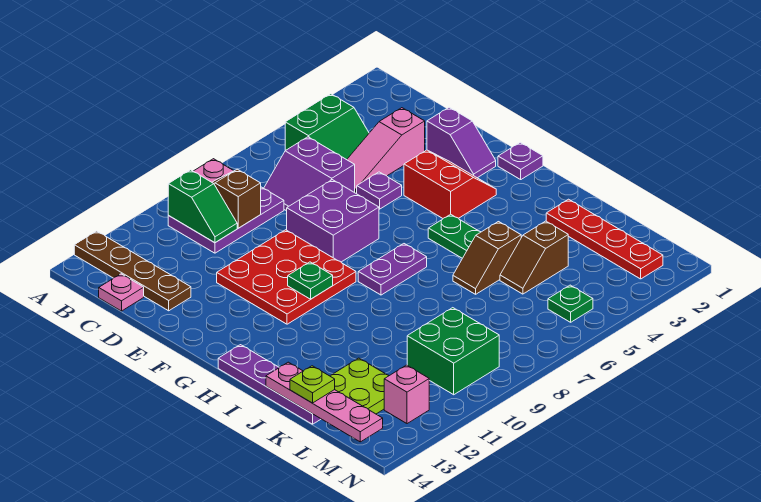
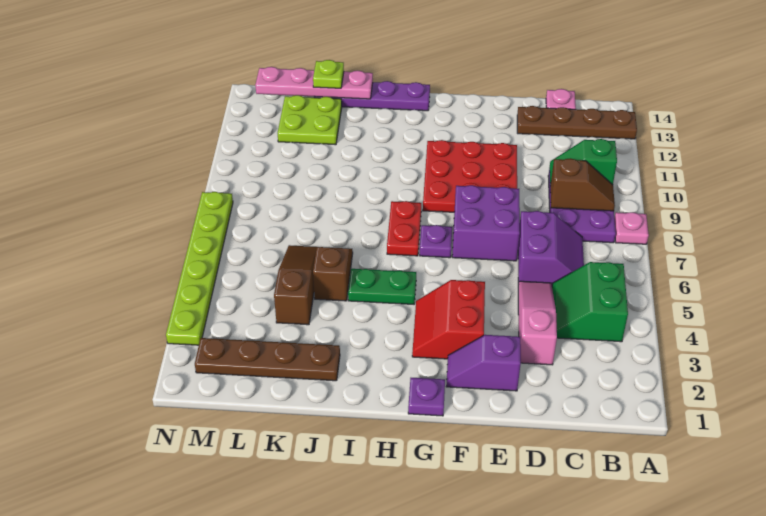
purple slope C6:D7 level 1 top 6 -> purple slope C6:D7 level 1 top D
purple plate E5 level 1 -> purple plate G7 level 1
red slope F3:G4 level 1 top 4 -> red slope F3:G4 level 1 top F
green plate G10 level 2 -> none
purple plate H7:H8 level 1 -> red plate H7:H8 level 1
red plate J2:M2 level 1 -> brown plate J2:M2 level 1
brown slope K4:K5 level 1 top 4 -> brown slope K4:K6 level 1 top 4
green brick L9:M10 level 1 -> none
green plate M5 level 1 -> none
pink brick M12 level 1 -> none
none -> lime plate N3:N8 level 1

